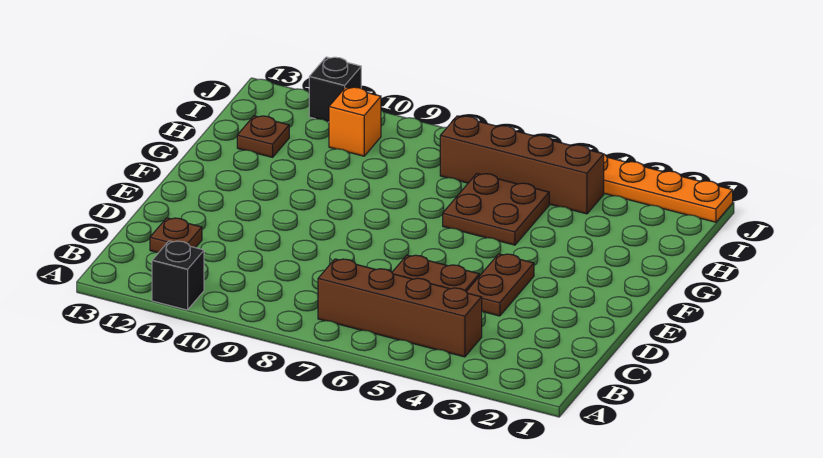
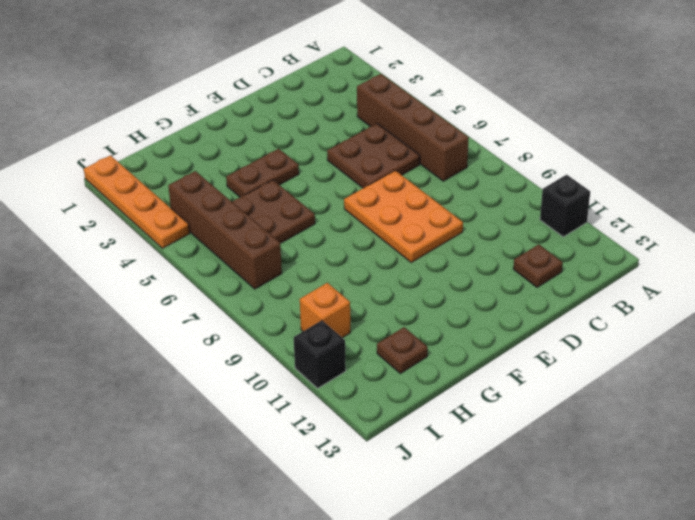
brown plate D4:E4 level 1 -> brown plate F4:G4 level 1
none -> orange plate D7:E9 level 1

